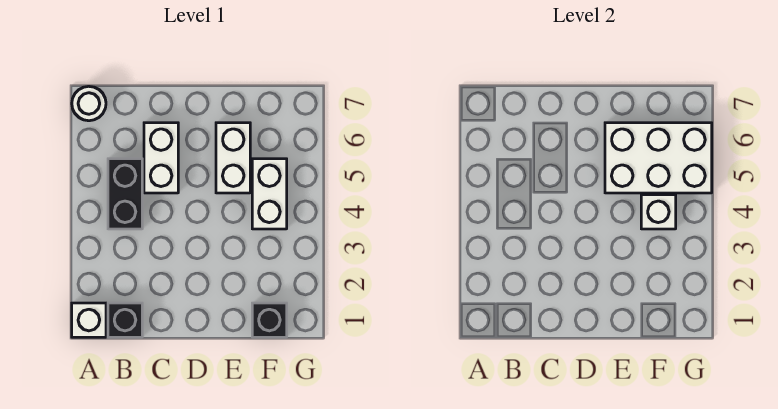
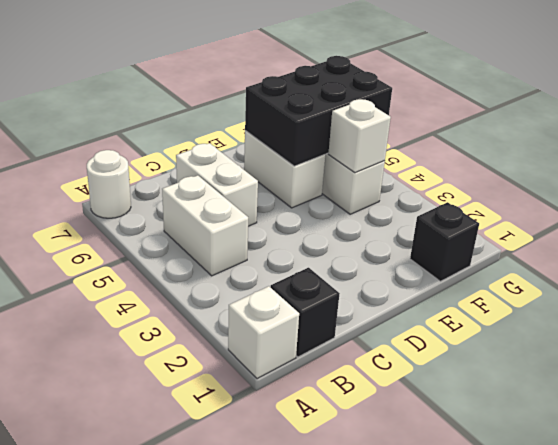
black brick B4:B5 level 1 -> white brick B4:B5 level 1
white brick E5:G6 level 2 -> black brick E5:G6 level 2

